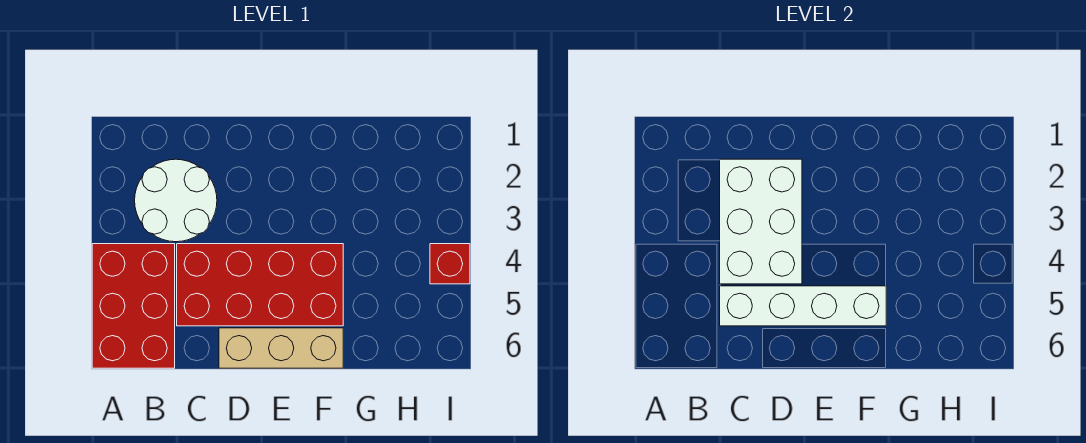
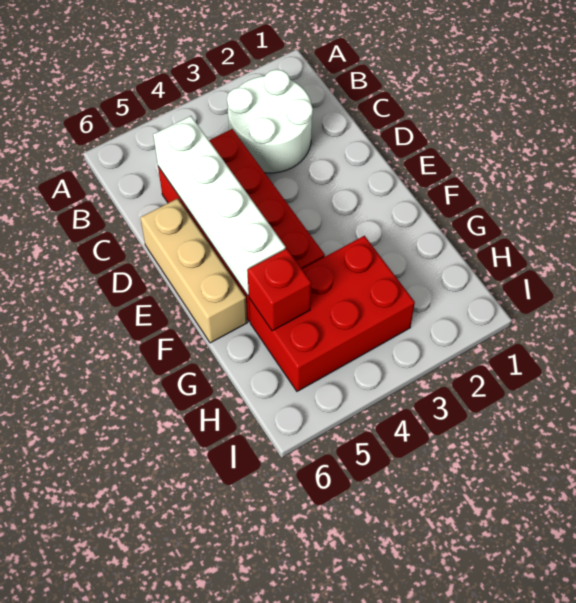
red brick A4:B6 level 1 -> red brick G3:H5 level 1
white brick C2:D4 level 2 -> none
red brick I4 level 1 -> red brick G5 level 2

